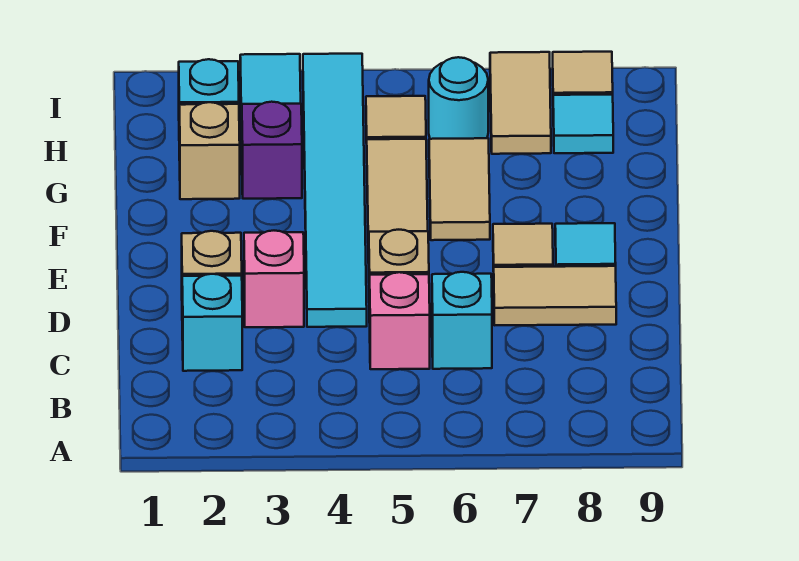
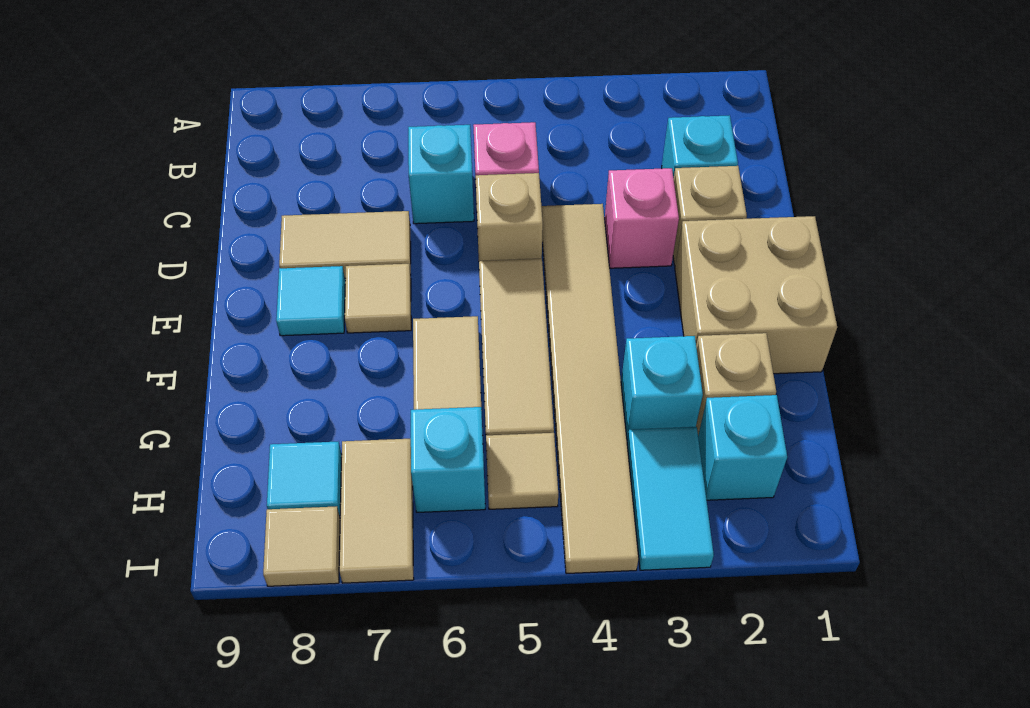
cyan tile D4:I4 level 1 -> tan tile D4:I4 level 1
none -> tan brick E1:F2 level 1
purple brick G3 level 1 -> cyan brick G3 level 1
cyan round brick H6 level 1 -> cyan brick H6 level 1

